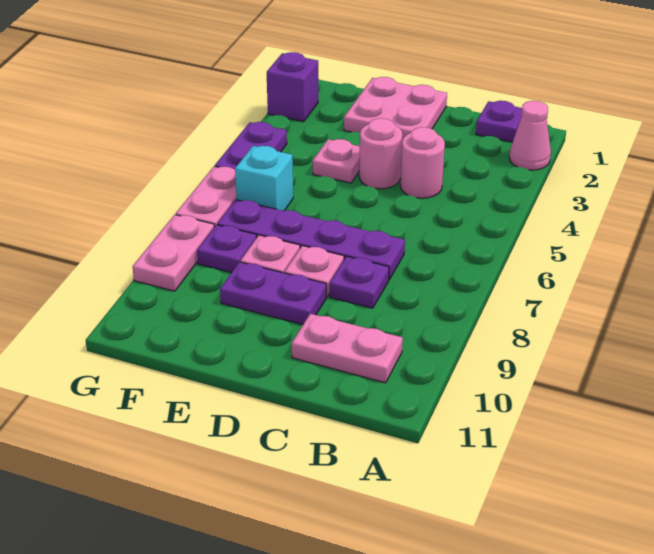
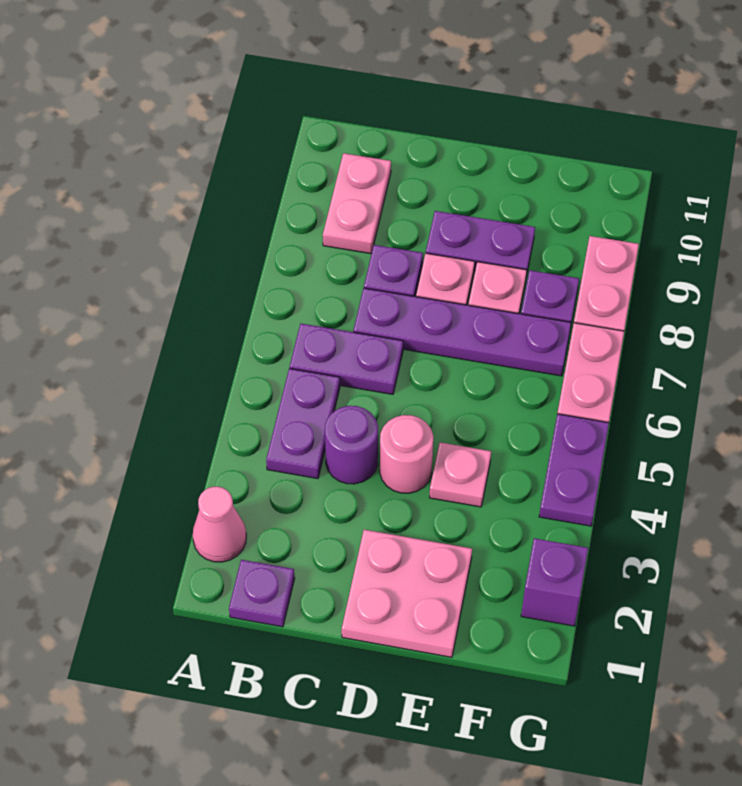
none -> purple plate B4:B5 level 1
none -> purple plate B6:C6 level 1
pink plate B10:C10 level 1 -> pink plate B9:B10 level 1
pink round brick C4 level 1 -> purple round brick C4 level 1
cyan brick F6 level 1 -> none

